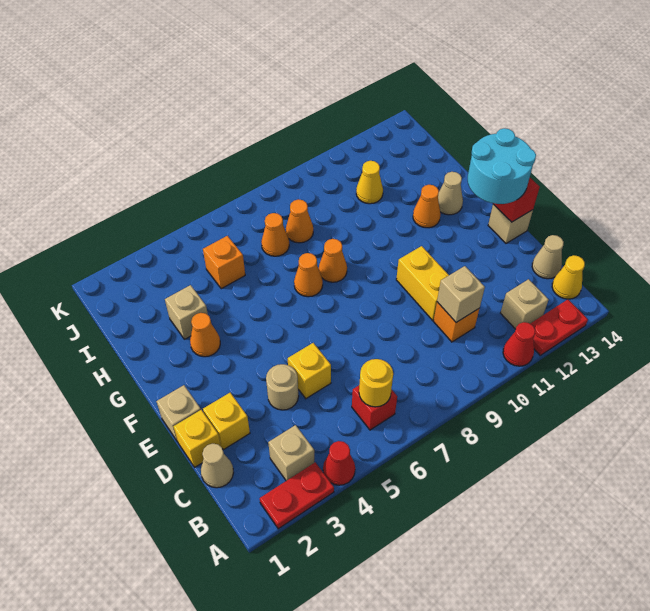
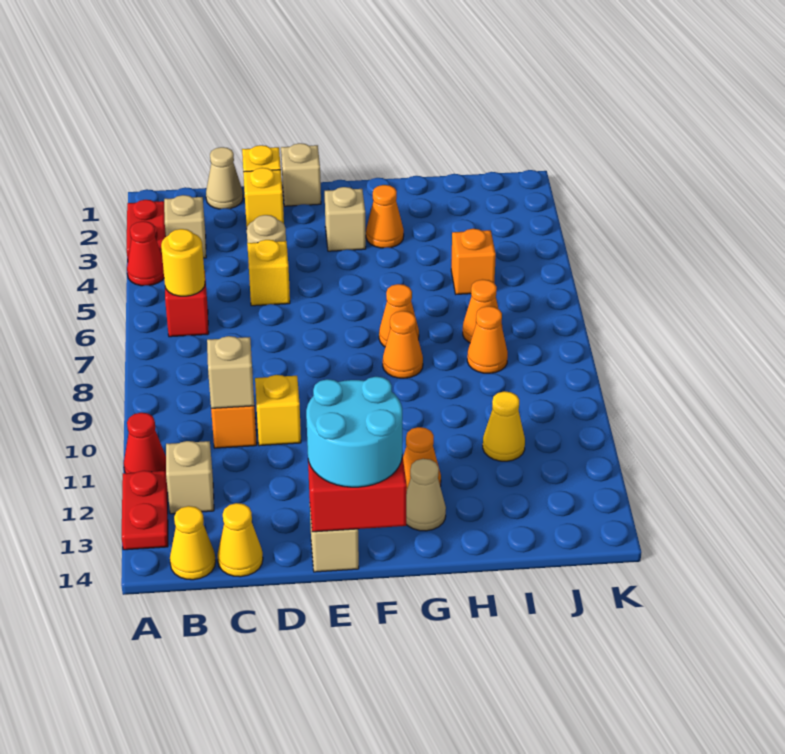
tan cone C14 level 1 -> yellow cone C14 level 1
yellow brick D10:E10 level 1 -> yellow brick D10 level 1
tan brick H3 level 1 -> tan brick F3 level 1

